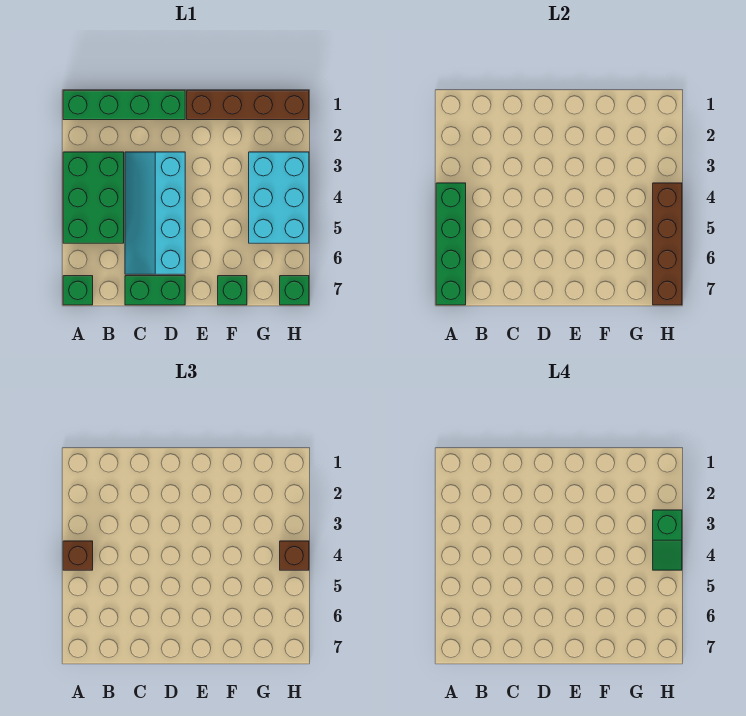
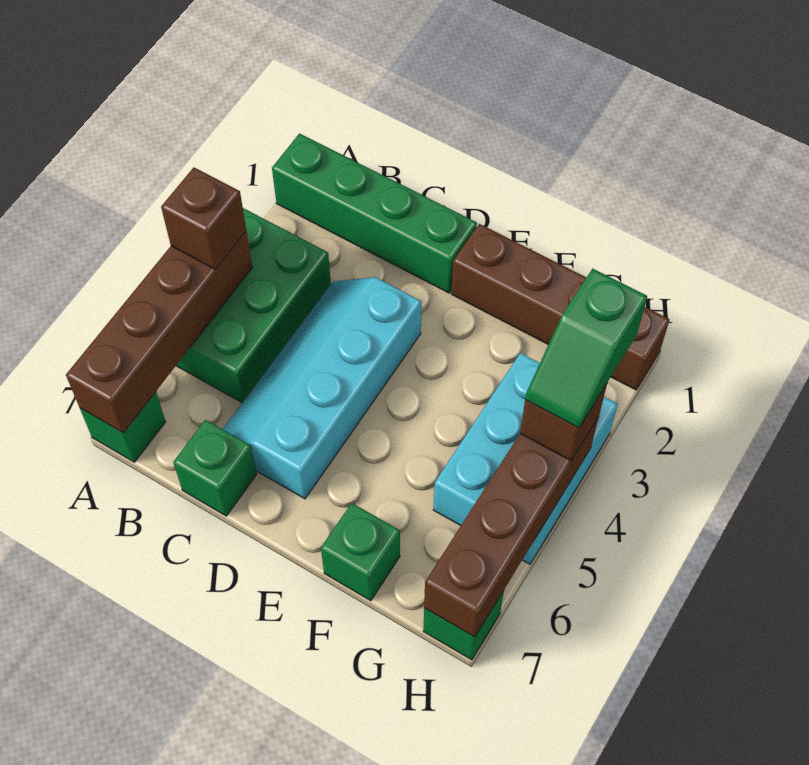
green brick A4:A7 level 2 -> brown brick A4:A7 level 2
green brick C7:D7 level 1 -> green brick C7 level 1

